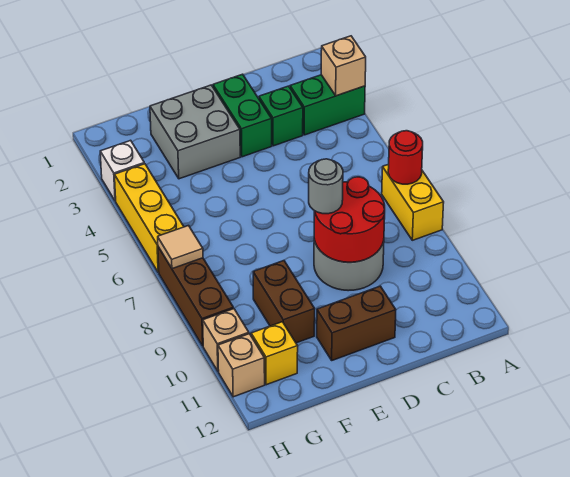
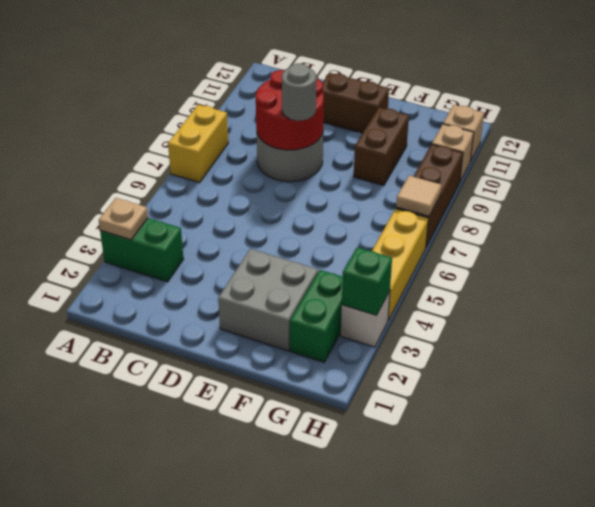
tan brick A3 level 2 -> tan plate A3 level 2
red round brick A7 level 2 -> none
green brick C3 level 1 -> green brick H3 level 2
green brick D2:D3 level 1 -> green brick G2:G3 level 1
yellow brick G11 level 1 -> none

